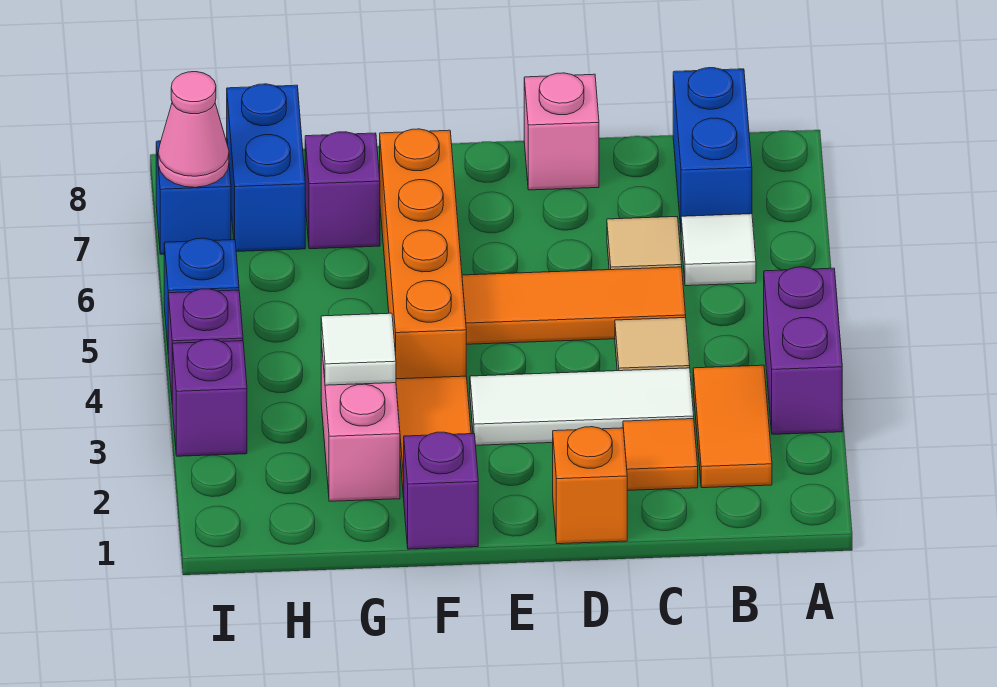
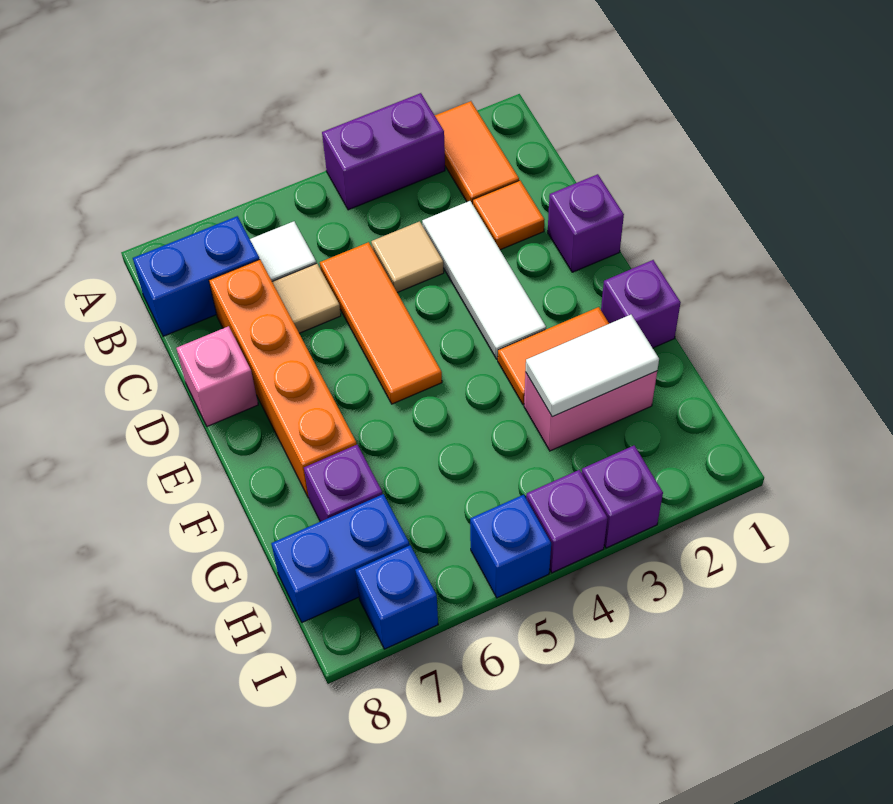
orange tile B2:B3 level 1 -> orange tile A2:B2 level 1
orange brick D1 level 1 -> purple brick D1 level 1
orange brick F4:F7 level 1 -> orange brick C7:F7 level 1
white tile G3 level 2 -> white tile G2:G3 level 2
pink cone I7 level 2 -> none

